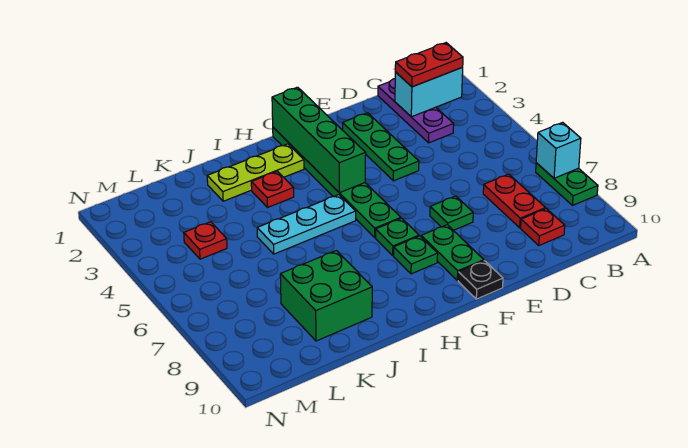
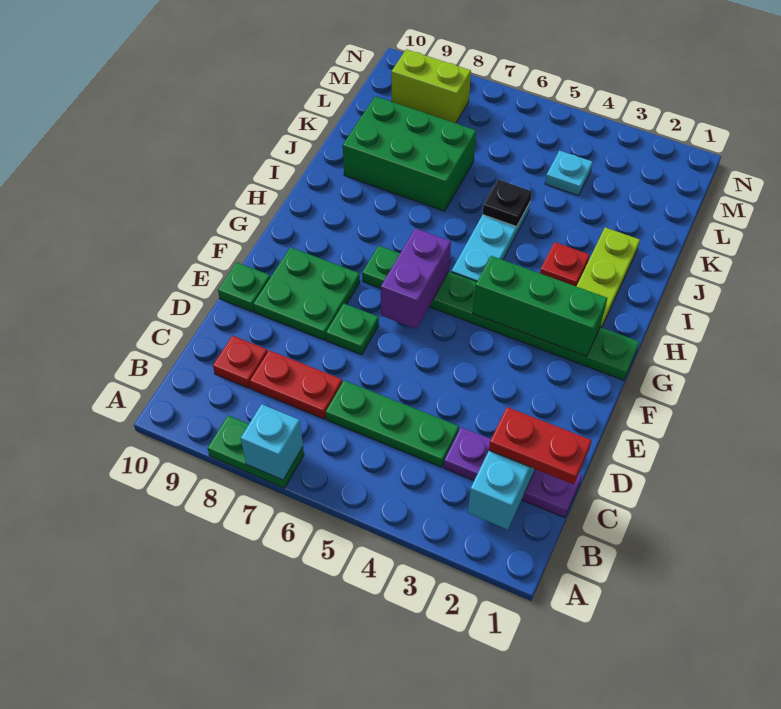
red plate B2:C2 level 3 -> red plate C1:C2 level 3
green plate E2:E4 level 1 -> green plate C4:C6 level 1
none -> purple brick F6:G6 level 2
green plate F8:F9 level 1 -> green plate E8:F9 level 1
black plate F10 level 1 -> black plate J5 level 2
green brick G1:G4 level 2 -> green brick G2:G4 level 2
green plate G8 level 1 -> green plate E10 level 1
green brick J8:K9 level 1 -> green brick J7:K9 level 1
red plate L4 level 1 -> cyan plate L4 level 1
none -> lime brick M8:M9 level 1

